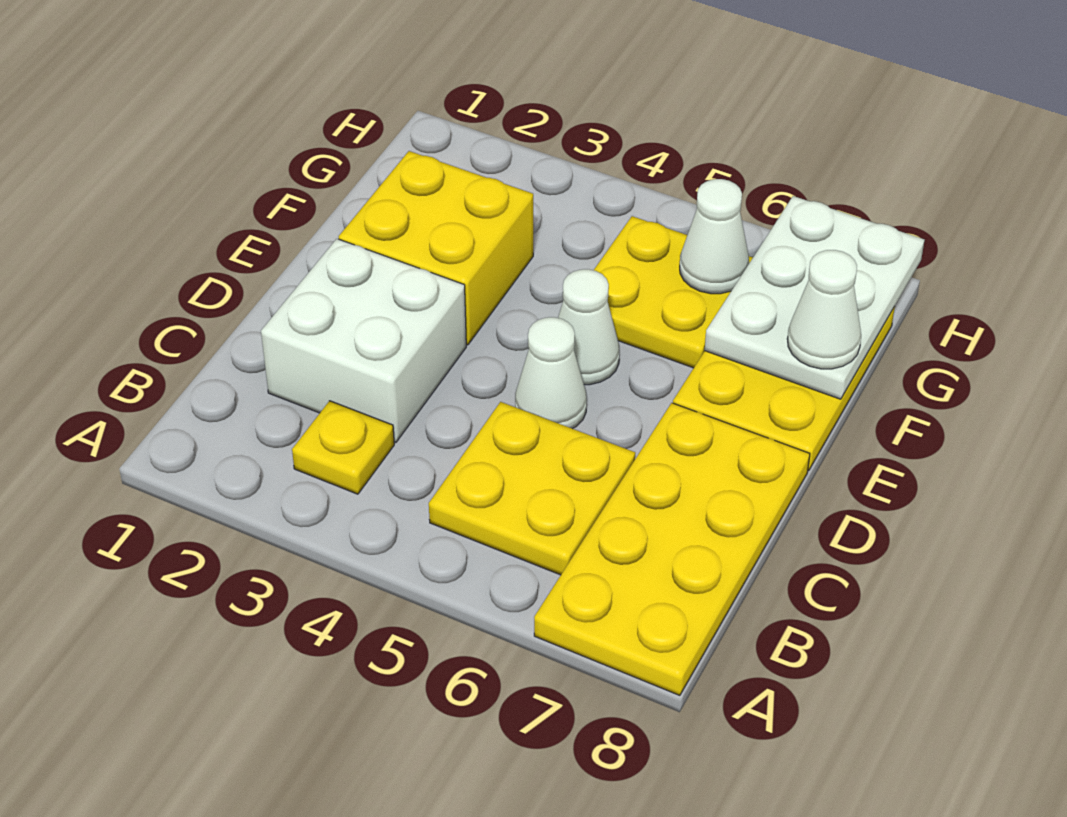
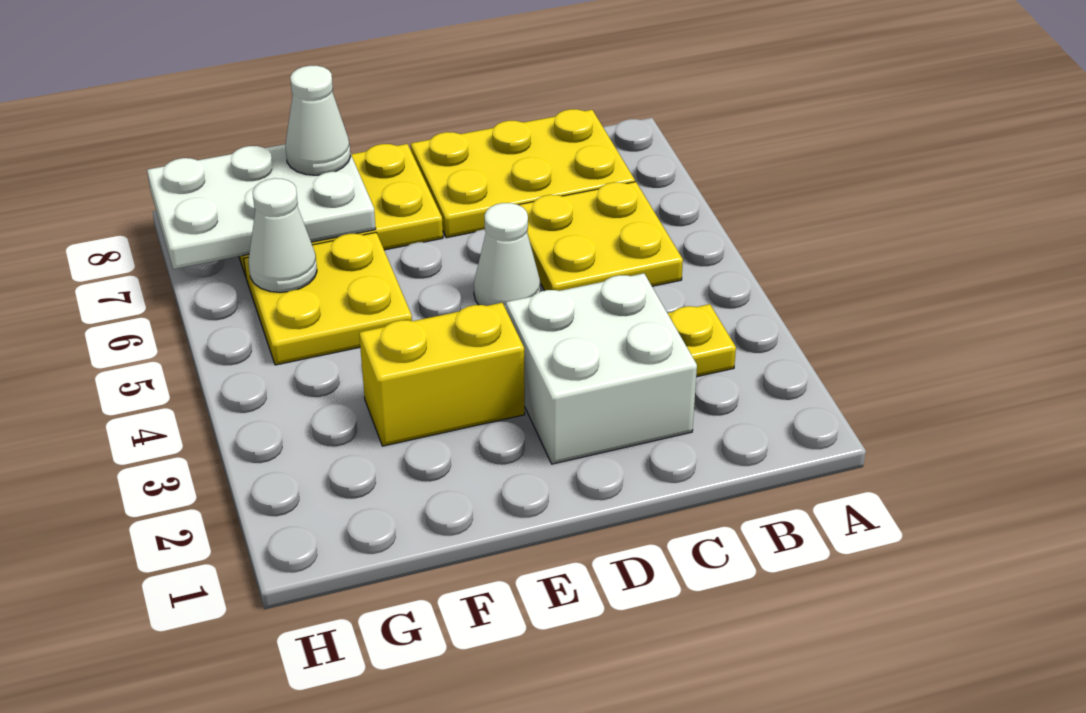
yellow plate A7:D8 level 1 -> yellow plate B7:D8 level 1
yellow brick E2:F3 level 1 -> yellow brick E3:F3 level 1
white cone E5 level 1 -> none

